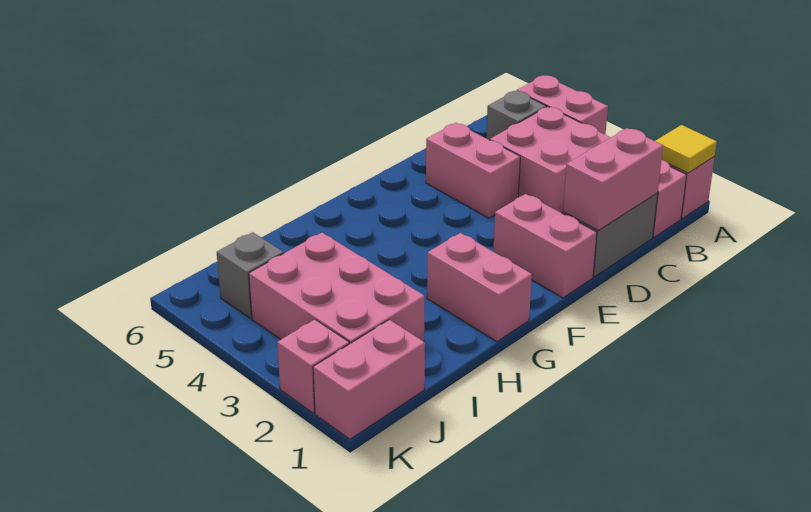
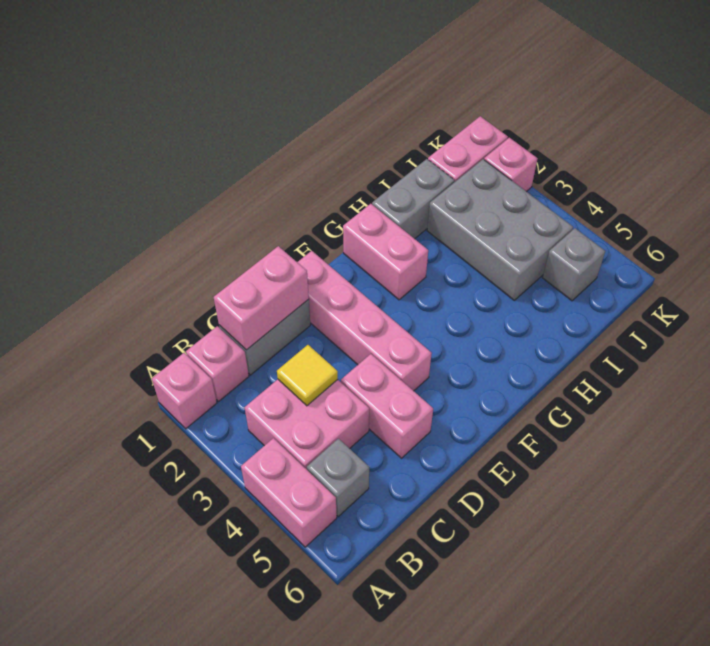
yellow tile A1 level 2 -> yellow tile C3 level 2
pink brick E1:E2 level 1 -> pink brick E1:E4 level 1
none -> grey brick H1:I1 level 1
pink brick I2:J4 level 1 -> grey brick I2:J4 level 1

